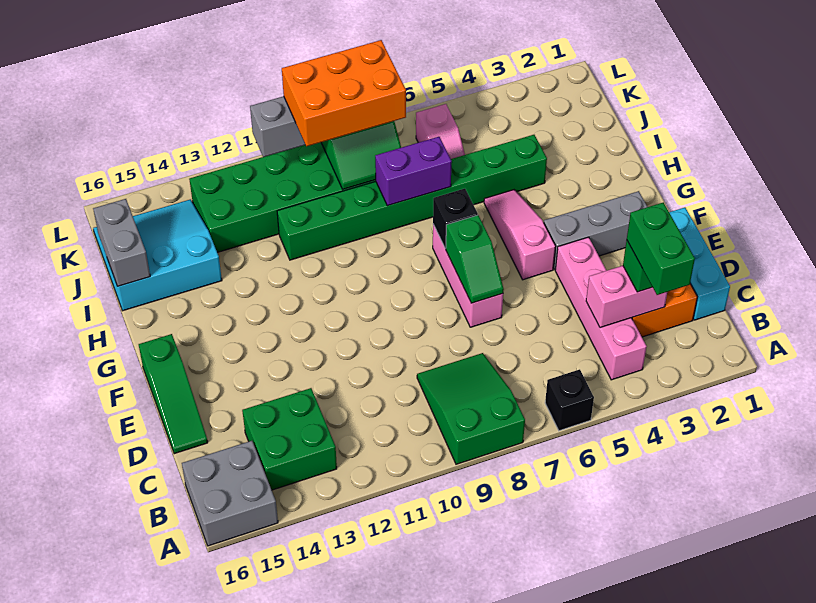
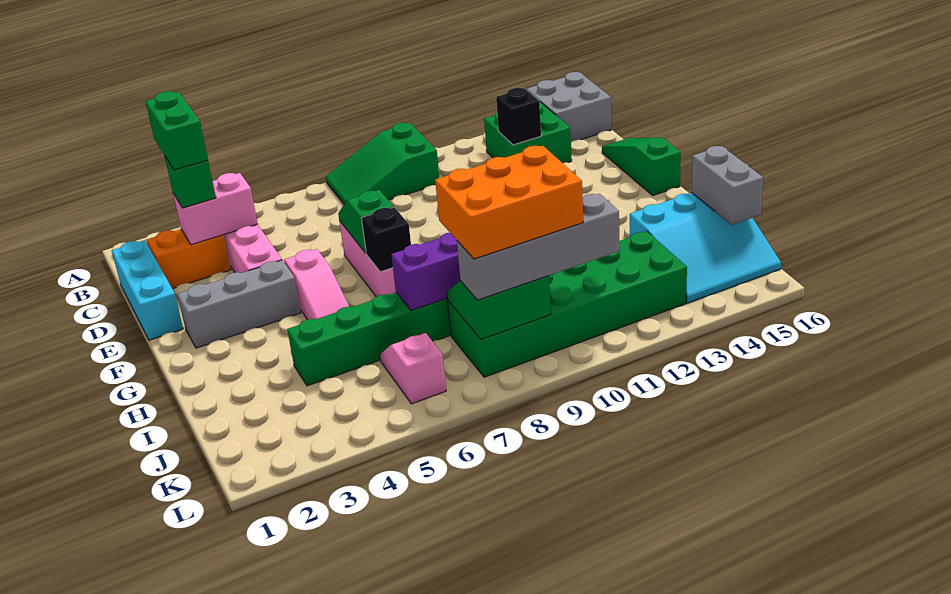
black brick A6 level 1 -> black brick C13 level 2
green slope A8:C9 level 1 top A -> green slope A8:B10 level 1 top 10

